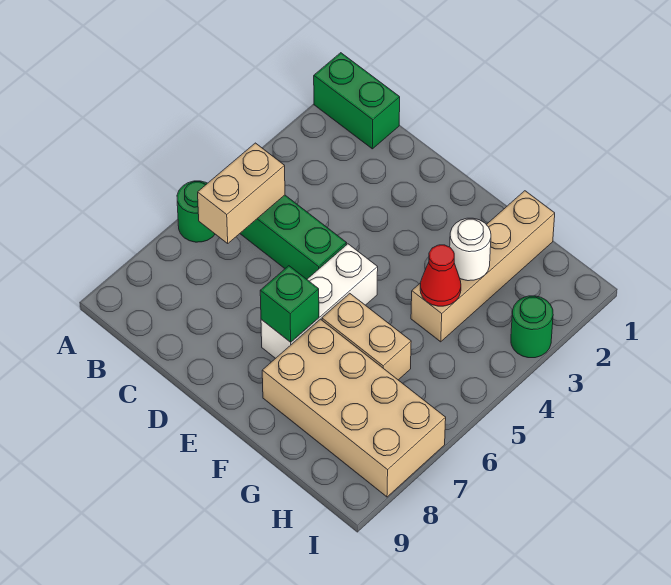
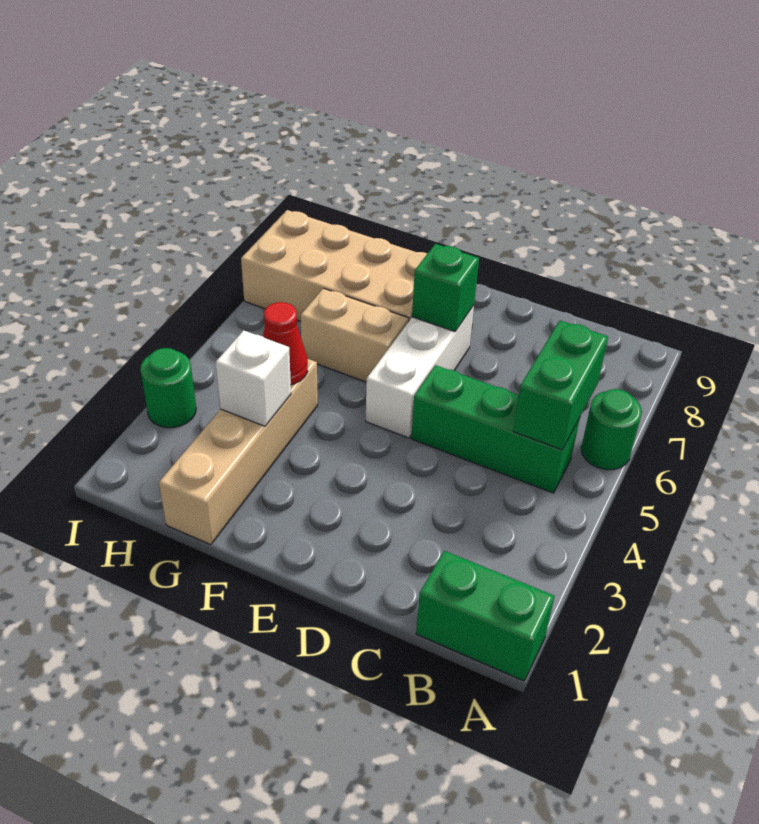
tan brick B5:B6 level 2 -> green brick B5:B6 level 2
white round brick G3 level 2 -> white brick G3 level 2

